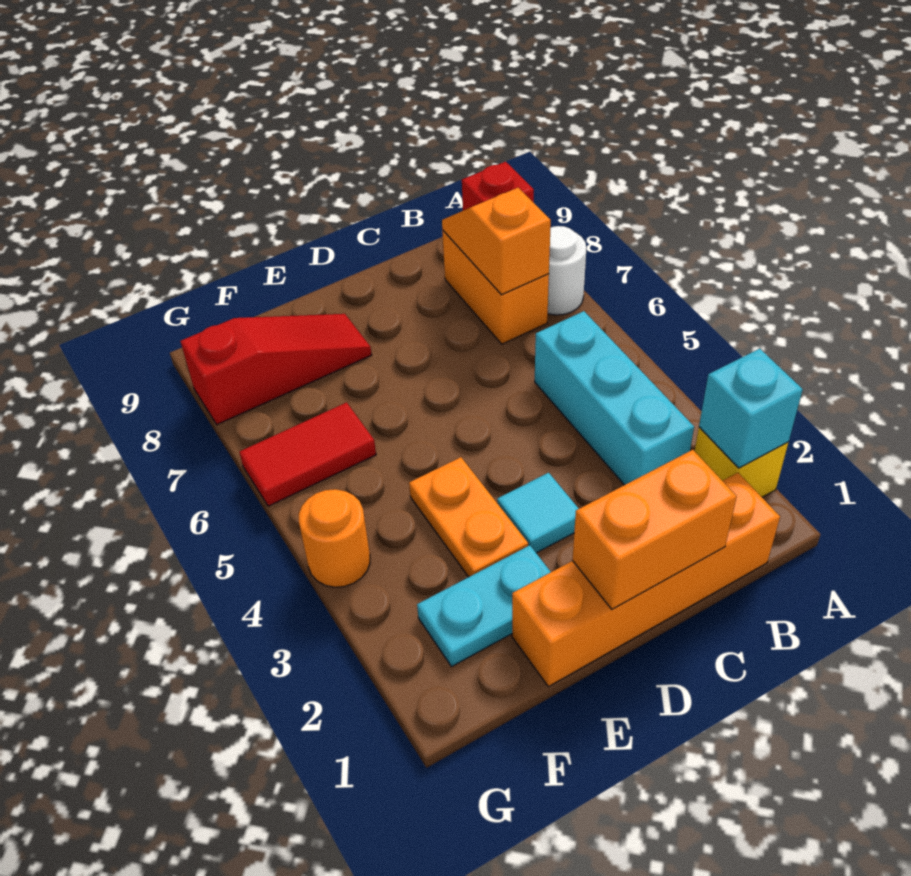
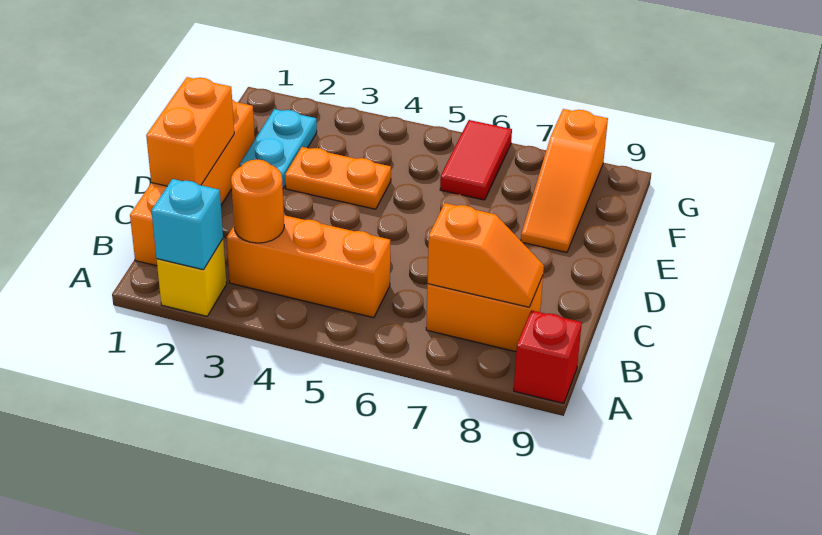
white round brick A7 level 1 -> none
cyan brick B3:B5 level 1 -> orange brick B3:B5 level 1
cyan tile D3 level 1 -> none
red slope E8:G8 level 1 top G -> orange slope E8:G8 level 1 top G
orange round brick G4 level 1 -> orange round brick B3 level 2

